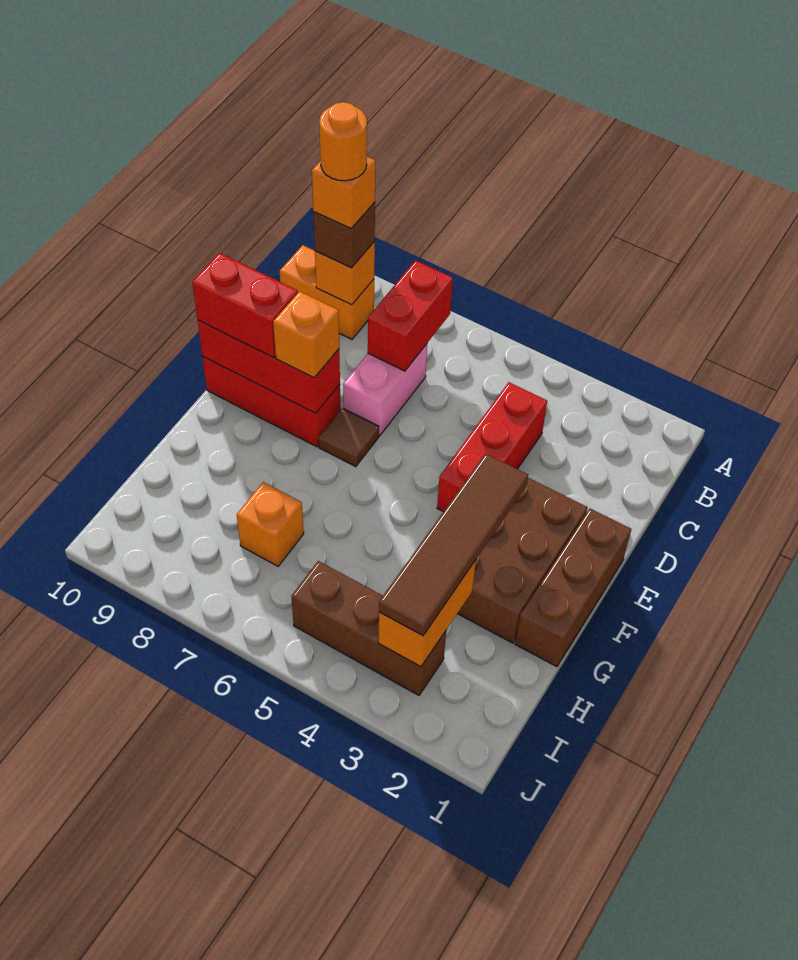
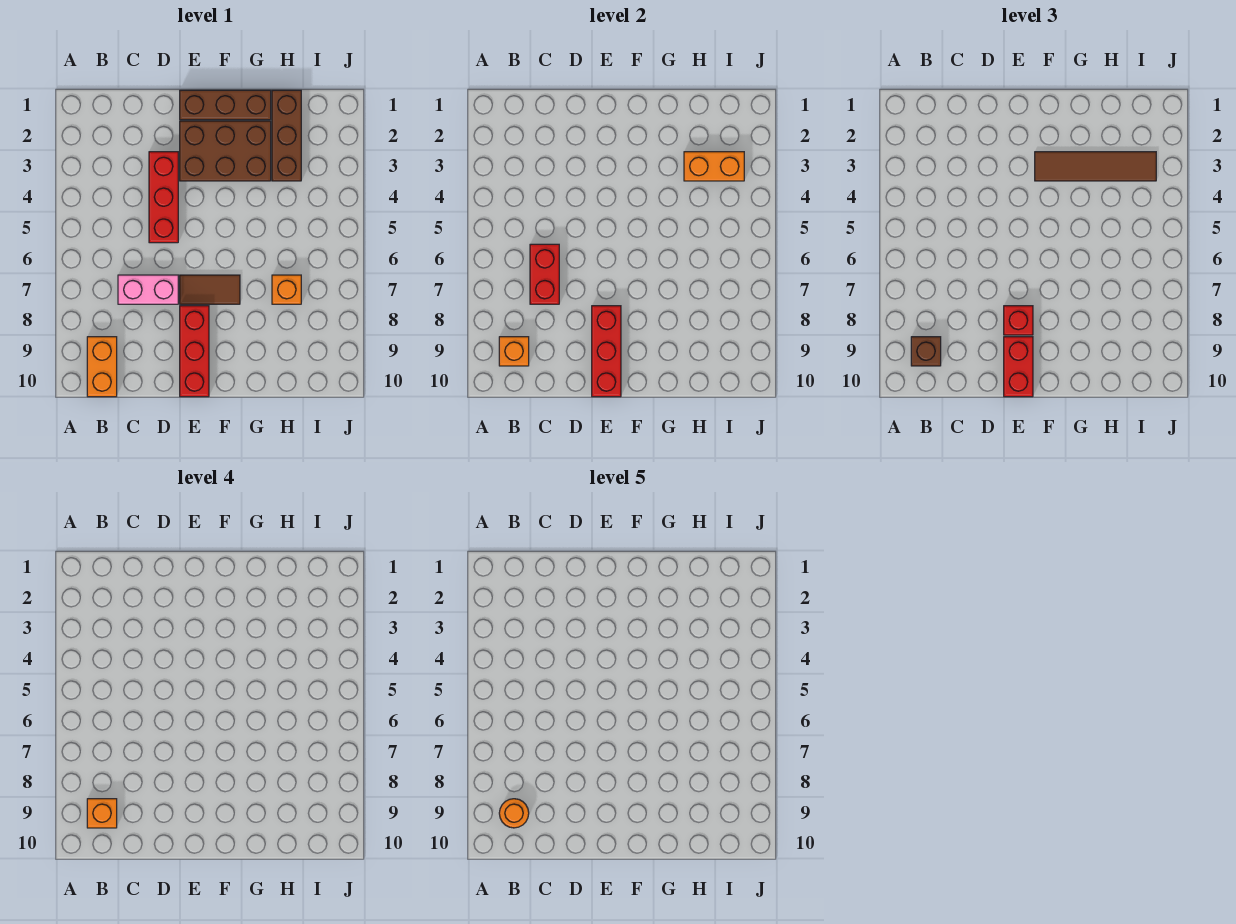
red brick B7:C7 level 2 -> red brick C6:C7 level 2
red brick C4:E4 level 1 -> red brick D3:D5 level 1
brown tile E7 level 1 -> brown tile E7:F7 level 1
orange brick E8 level 3 -> red brick E8 level 3
brown brick I3:I5 level 1 -> brown brick H1:H3 level 1

